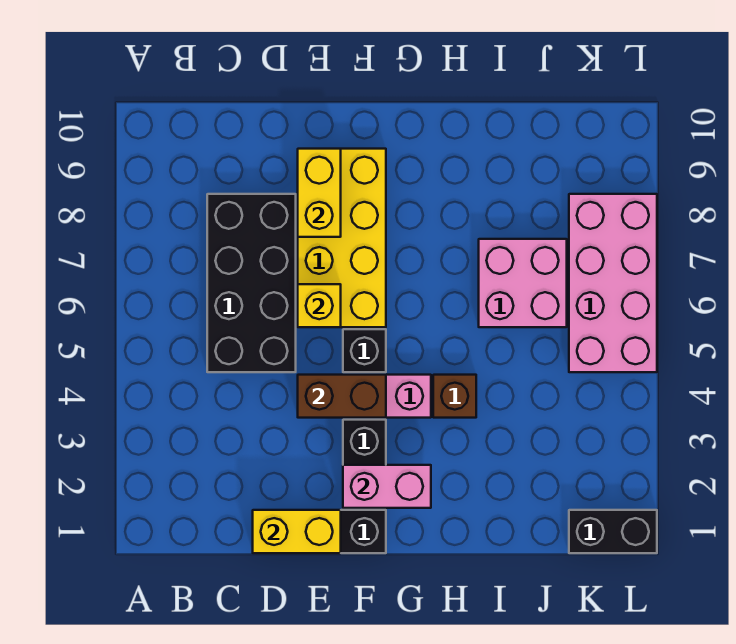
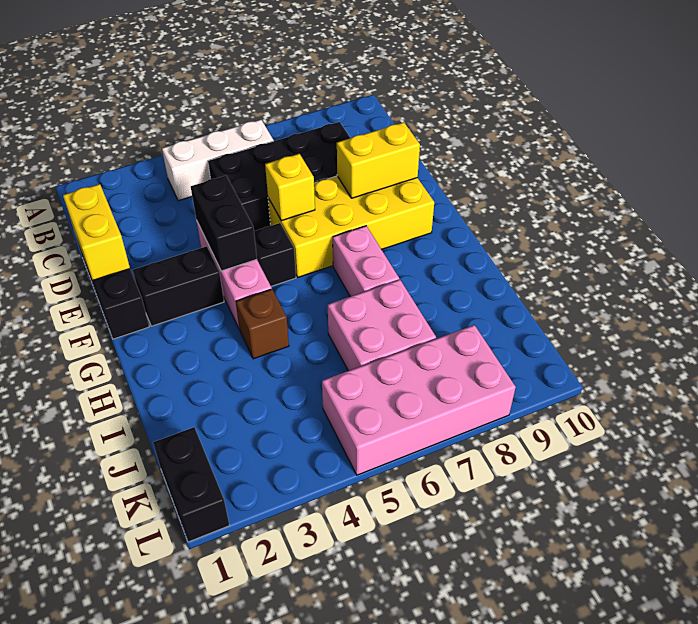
none -> white brick B4:B6 level 1
brown brick E4:F4 level 2 -> black brick E4:F4 level 2
pink brick F2:G2 level 2 -> pink brick G7:H7 level 1

